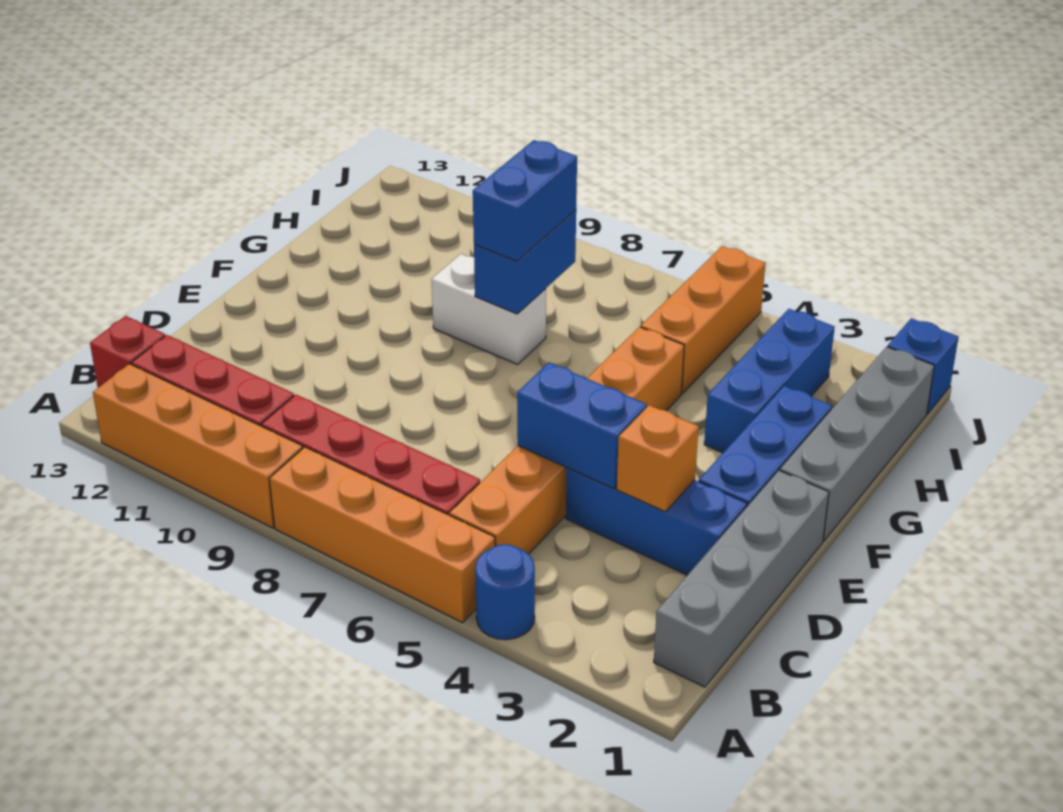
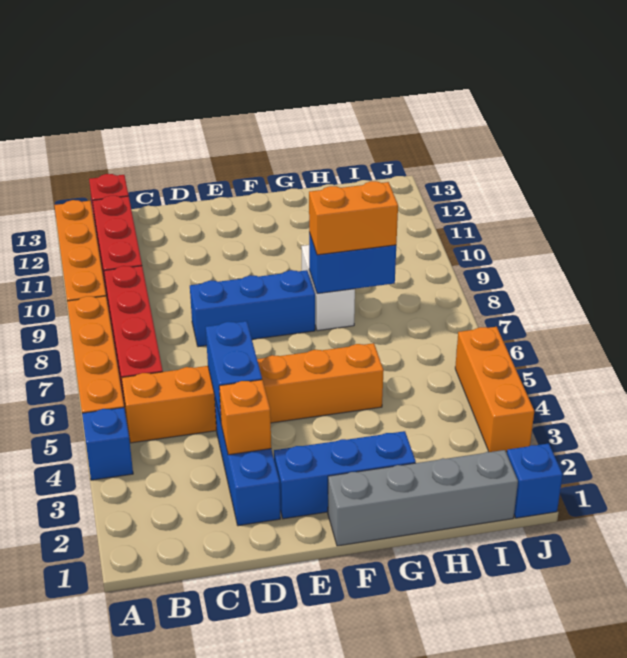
blue round brick A4 level 1 -> blue brick A4 level 1
grey brick B1:E1 level 1 -> none
blue brick G3:I3 level 1 -> blue brick D8:F8 level 1
blue brick G8:H8 level 3 -> orange brick G8:H8 level 3
orange brick H5:J5 level 1 -> orange brick J3:J5 level 1

